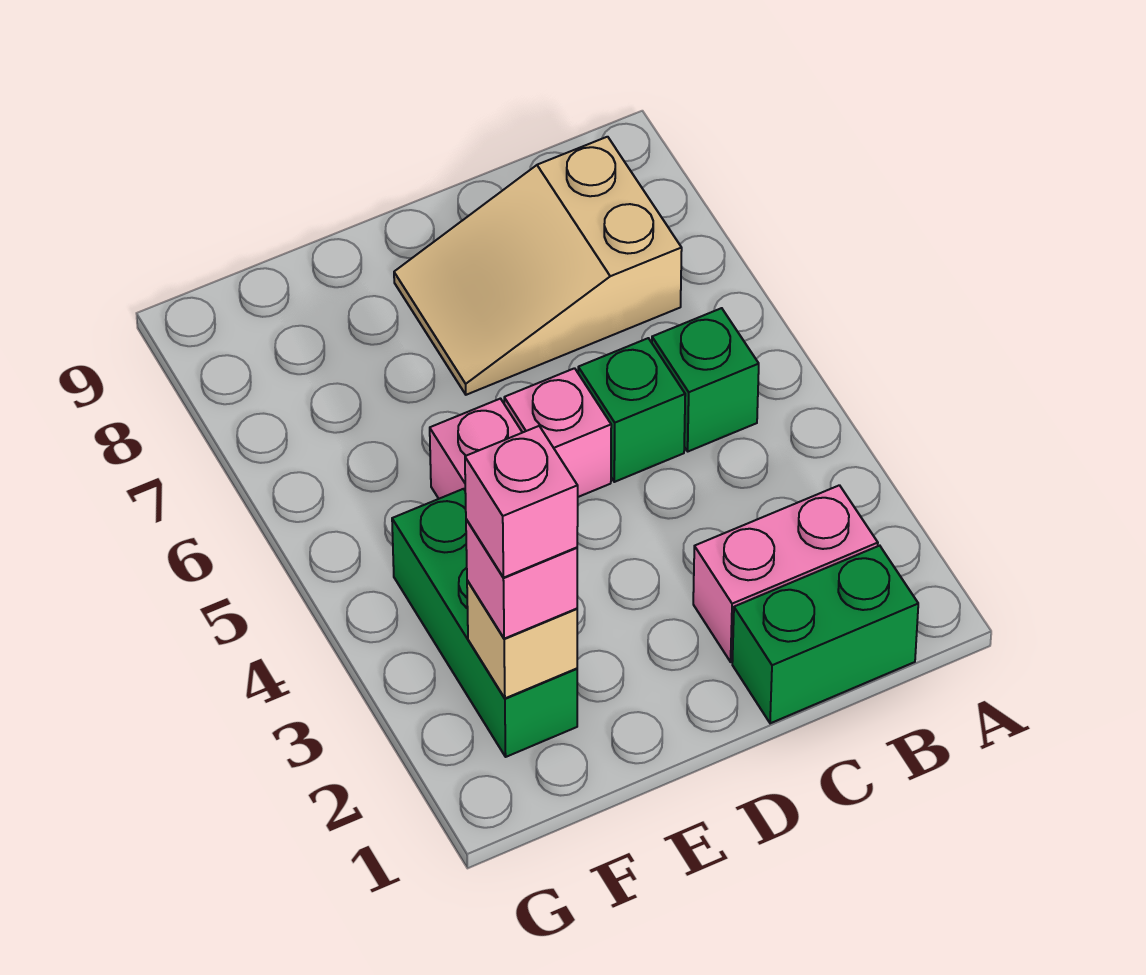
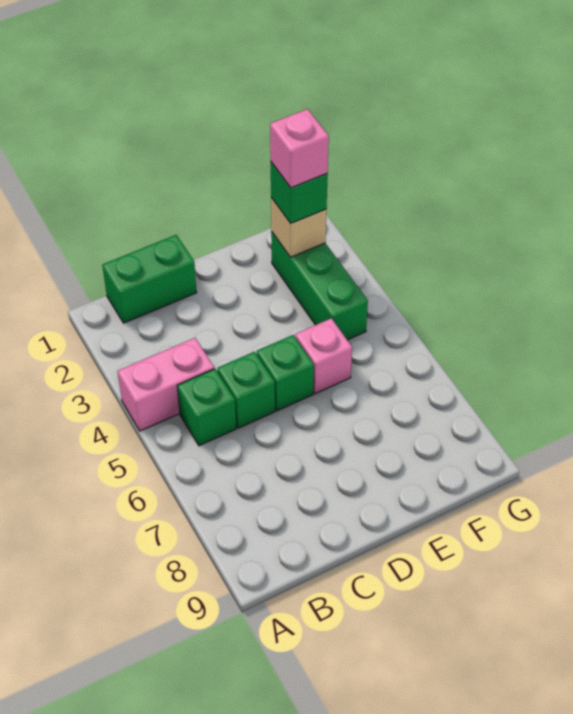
pink brick B2:C2 level 1 -> pink brick A4:B4 level 1
tan slope B7:D8 level 1 top B -> none
pink brick D5 level 1 -> green brick D5 level 1
pink brick F2 level 3 -> green brick F2 level 3

